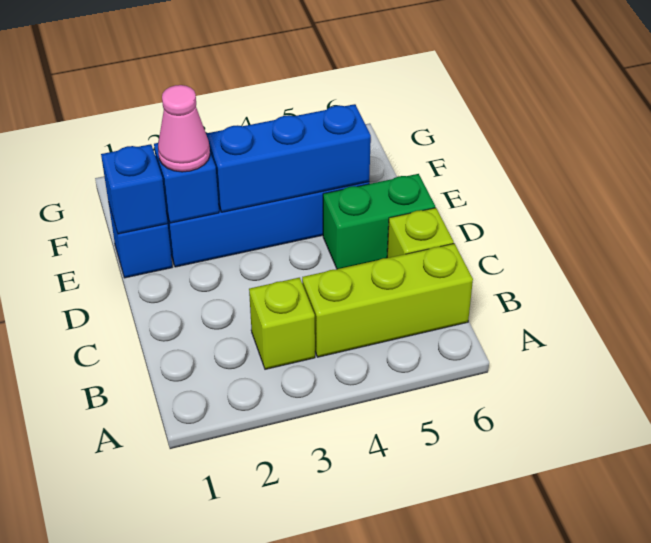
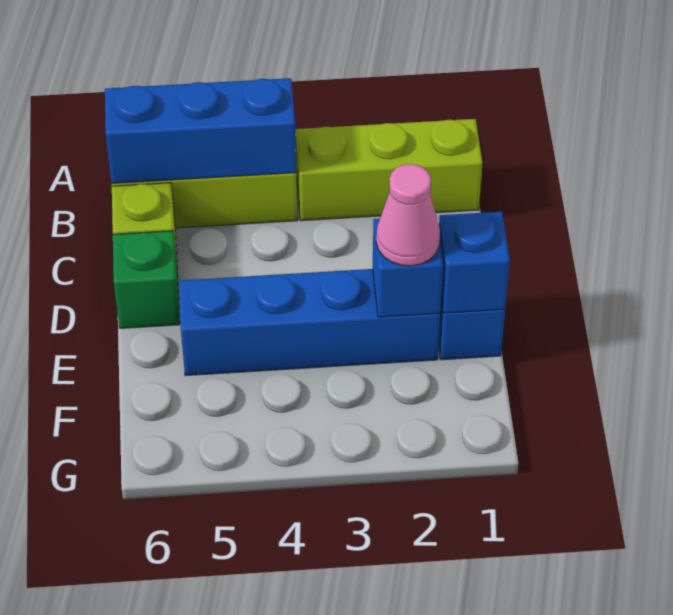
lime brick B3 level 1 -> lime brick B1:B3 level 1
green brick D5:D6 level 1 -> green brick D6 level 1
blue brick E3:E5 level 2 -> blue brick B4:B6 level 2

